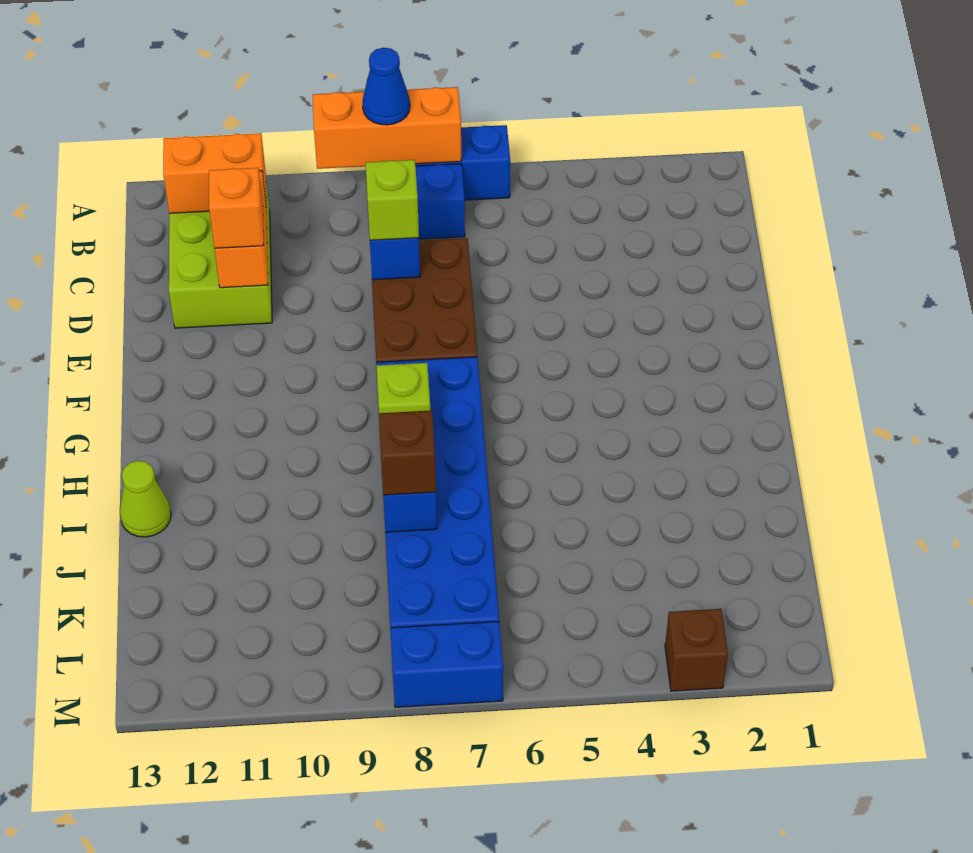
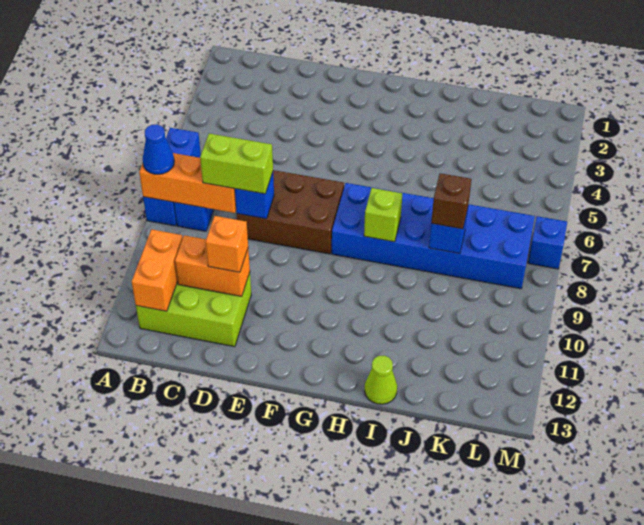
orange brick A7:A9 level 2 -> orange brick A8:C8 level 2
lime brick D8 level 3 -> lime brick C8:D8 level 3
brown brick M3 level 1 -> none
blue brick M7:M8 level 1 -> blue brick M7 level 1

